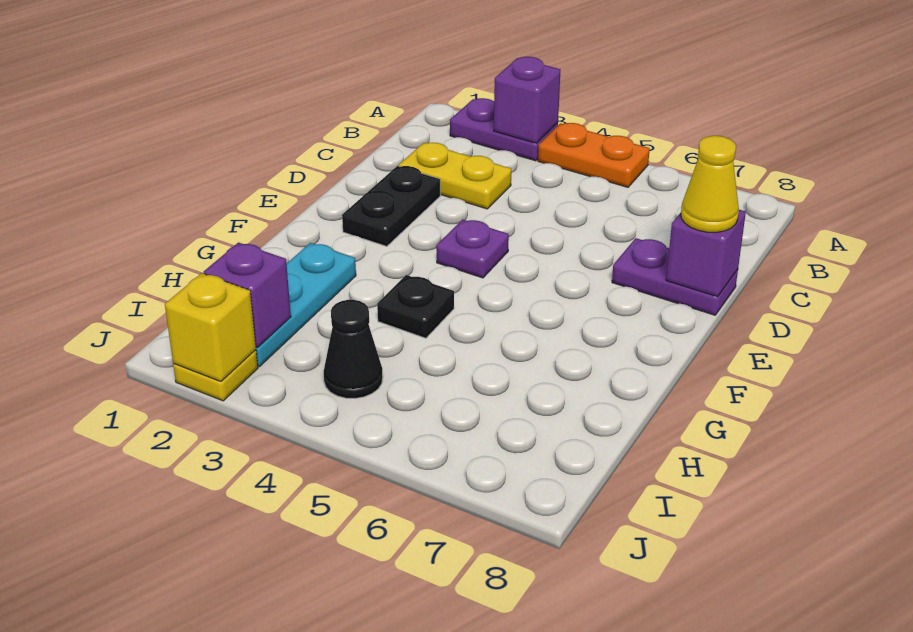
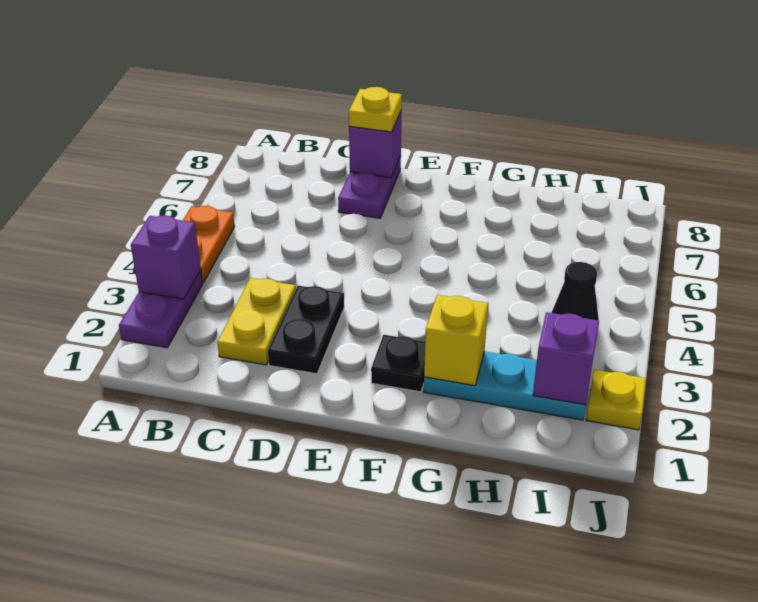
black plate D2:E2 level 1 -> black plate D2:D3 level 1
yellow cone D8 level 3 -> yellow plate D8 level 3
purple plate E4 level 1 -> none
black plate G4 level 1 -> black plate F2 level 1
yellow brick J2 level 2 -> yellow brick G2 level 2

